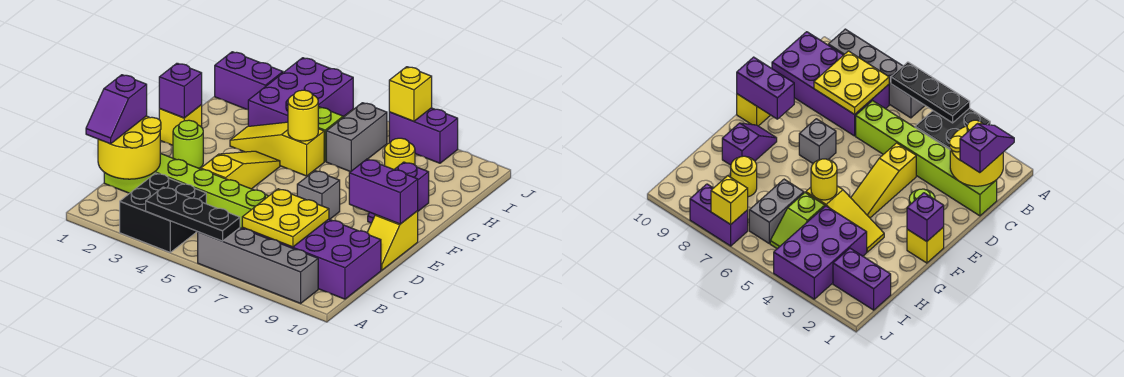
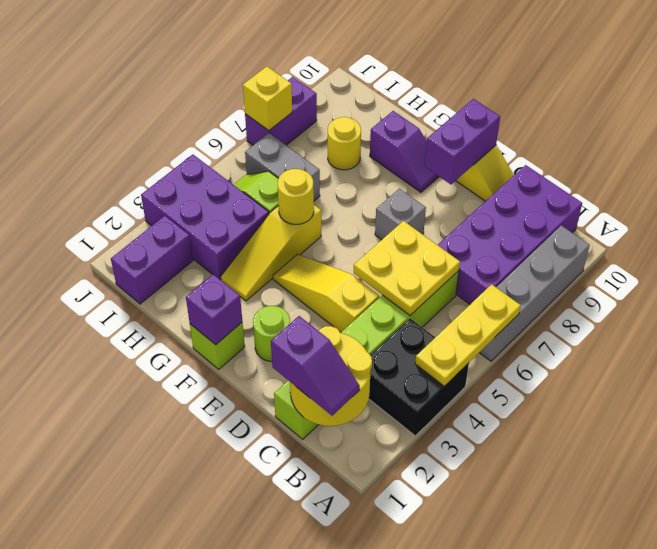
black plate A4:A6 level 2 -> yellow plate A4:A6 level 2
yellow plate B7:C8 level 2 -> yellow plate C5:D6 level 2
yellow brick F1 level 1 -> lime brick F1 level 1

